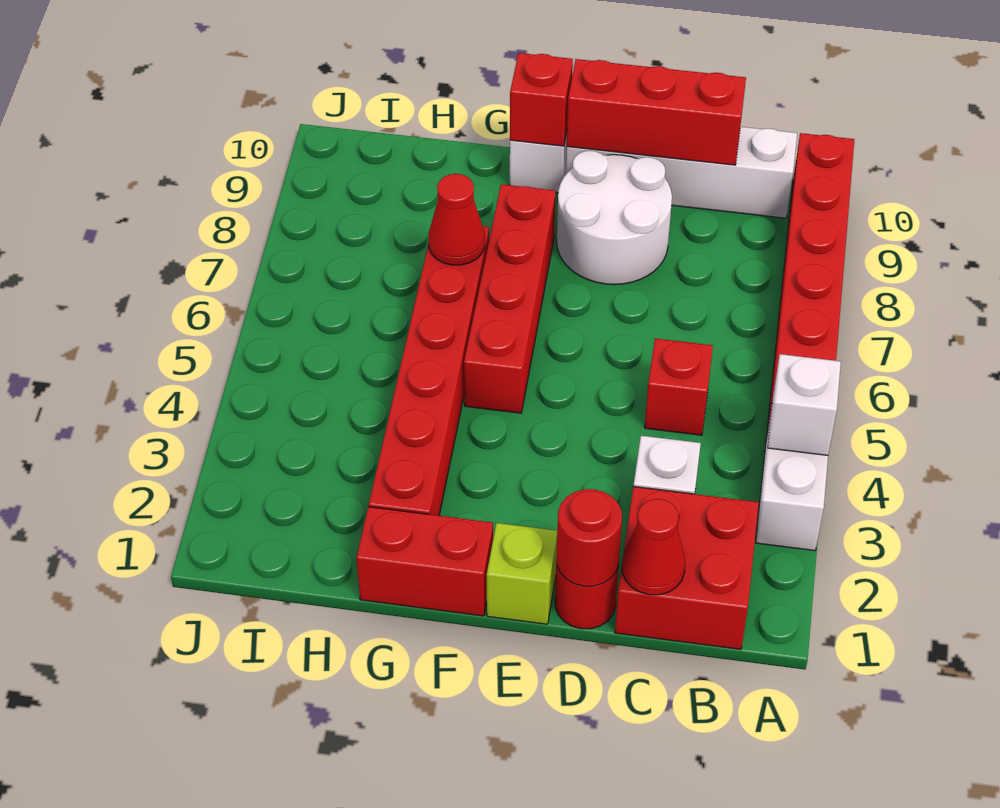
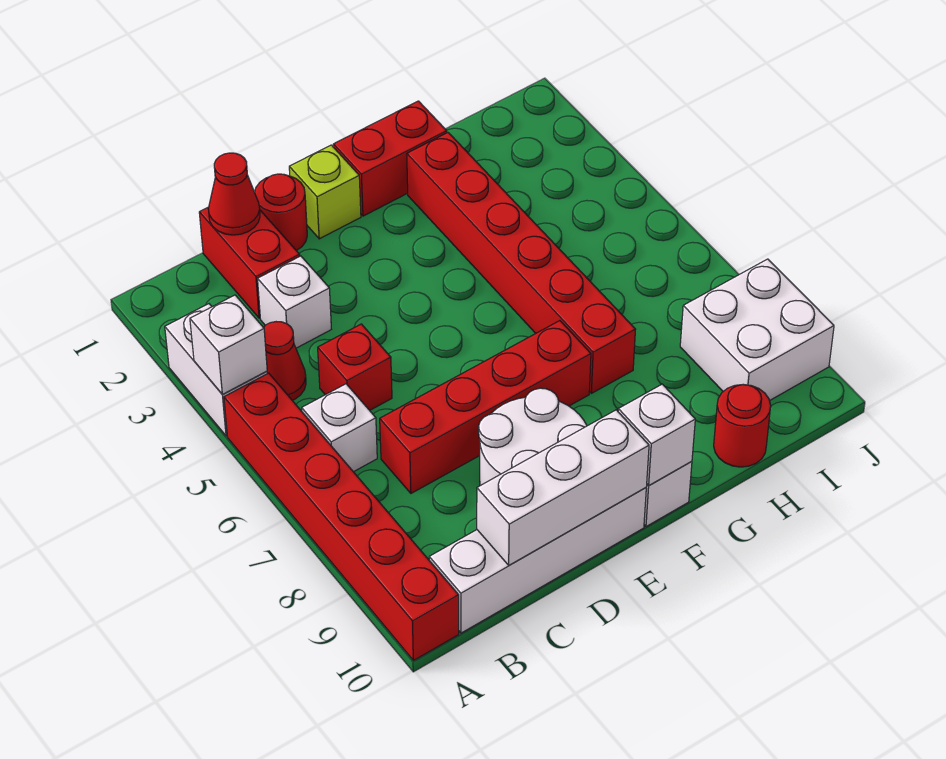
red brick B1:C2 level 1 -> red brick C1:C2 level 1
none -> white brick B6 level 1
red brick C10:E10 level 2 -> white brick C10:E10 level 2
red round brick D1 level 2 -> red round brick H10 level 1
red brick F5:F8 level 1 -> red brick C7:F7 level 1
red brick F10 level 2 -> white brick F10 level 2
red cone G7 level 2 -> red cone B4 level 1
none -> white brick I8:J9 level 1

